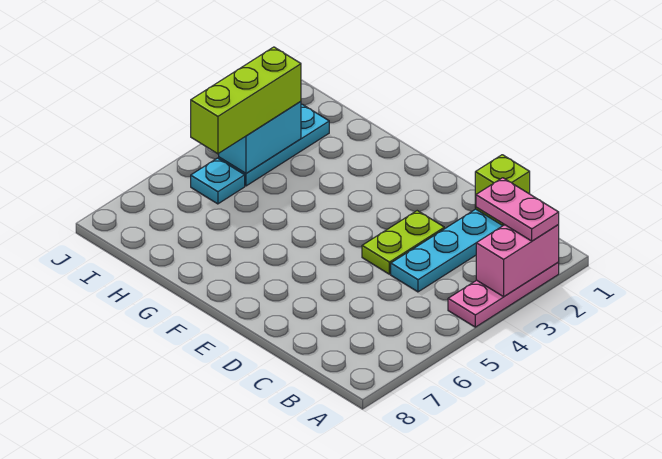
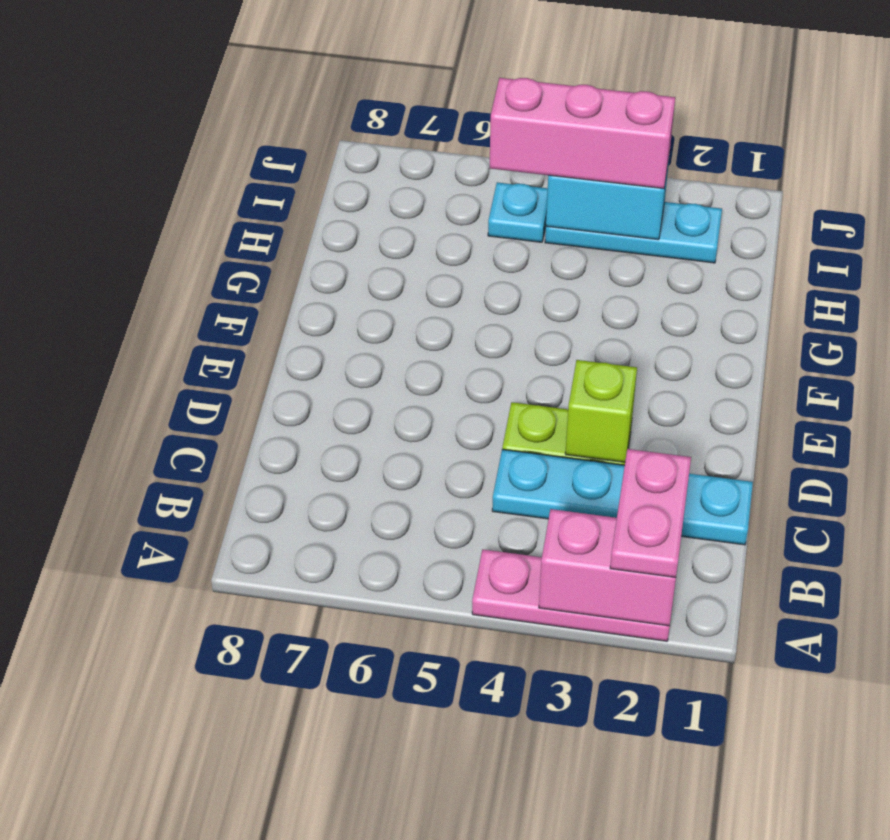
lime brick C1 level 2 -> lime brick D3 level 2
lime brick I3:I5 level 3 -> pink brick I3:I5 level 3

